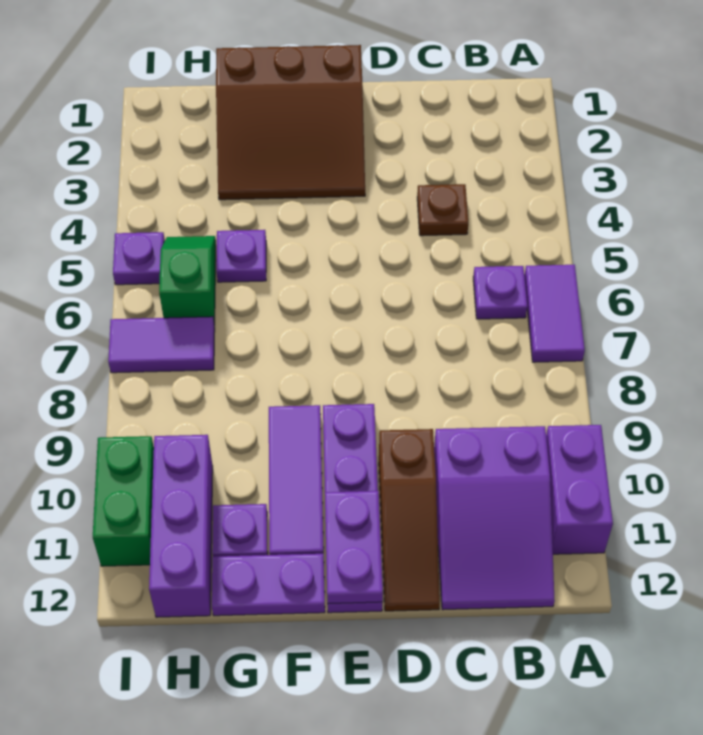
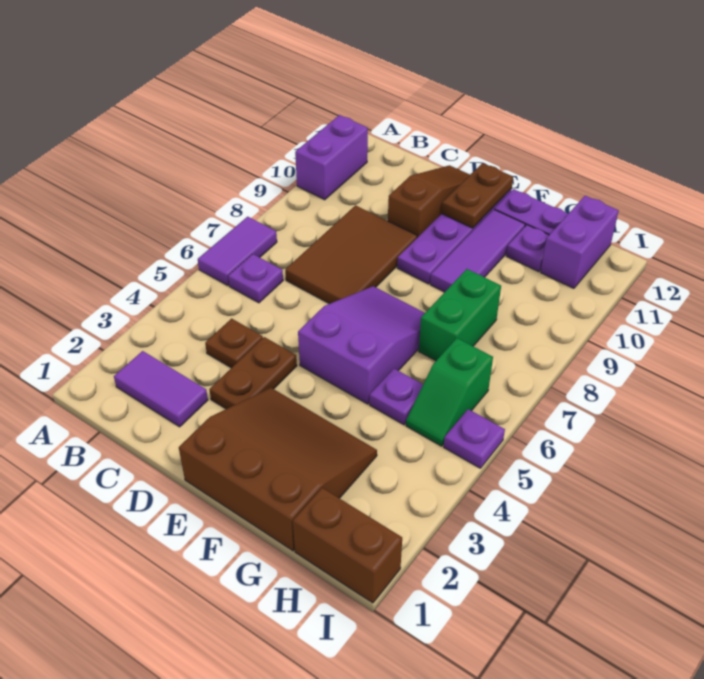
purple slope B10:C12 level 1 top 10 -> purple slope E5:F7 level 1 top 5
none -> brown tile C7:D9 level 1
none -> brown plate D3:D4 level 1
purple plate E11:E12 level 2 -> brown plate E11:E12 level 2
none -> brown brick H1:I1 level 1
purple tile H7:I7 level 1 -> purple tile B2:C2 level 1
purple brick H10:H12 level 1 -> purple brick H11:H12 level 1
green brick I10:I11 level 1 -> green brick G7:G8 level 1

